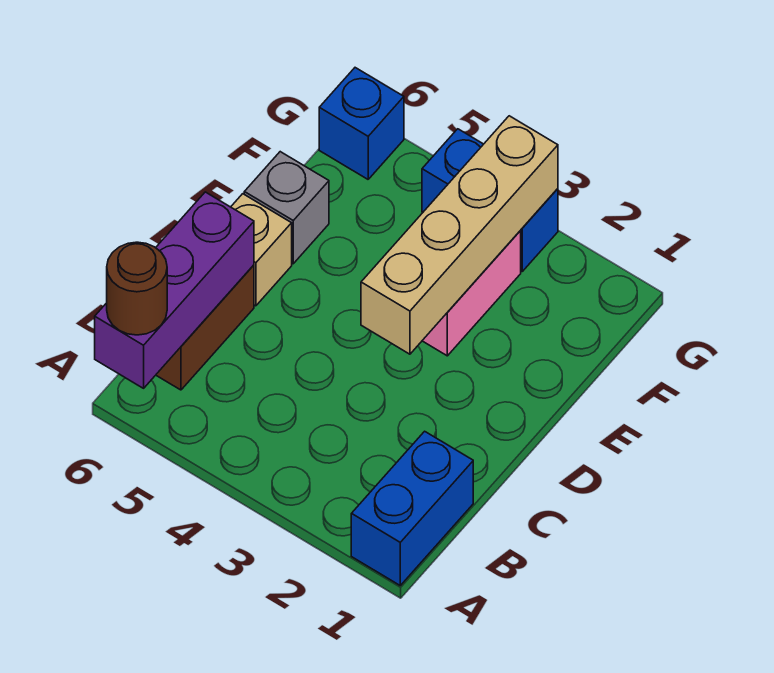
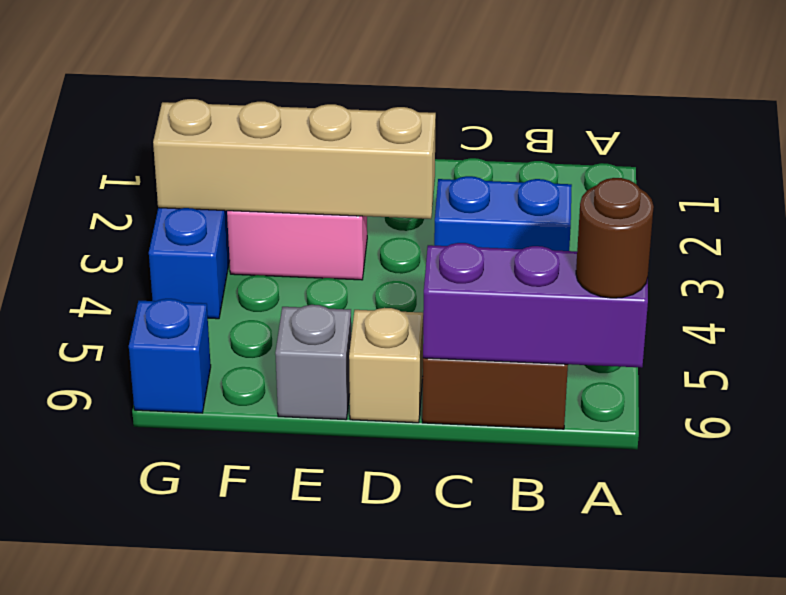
blue brick A1:B1 level 1 -> blue brick B3:C3 level 1

